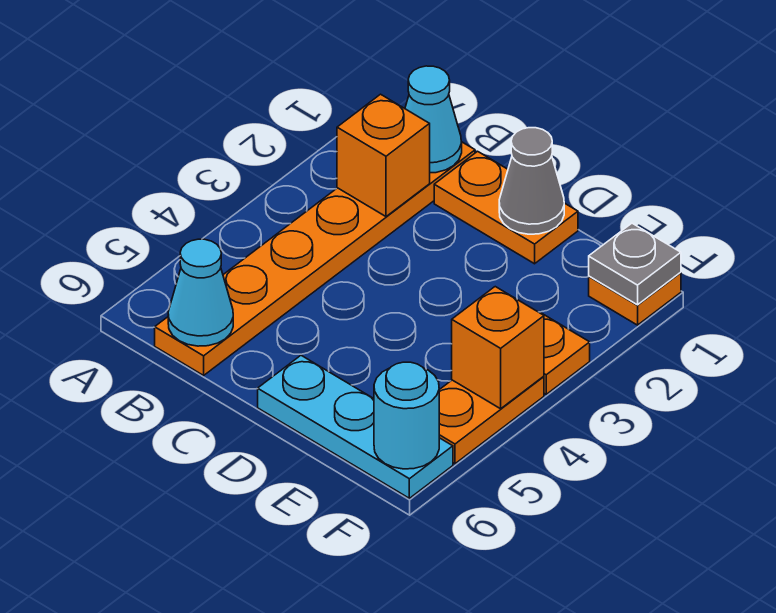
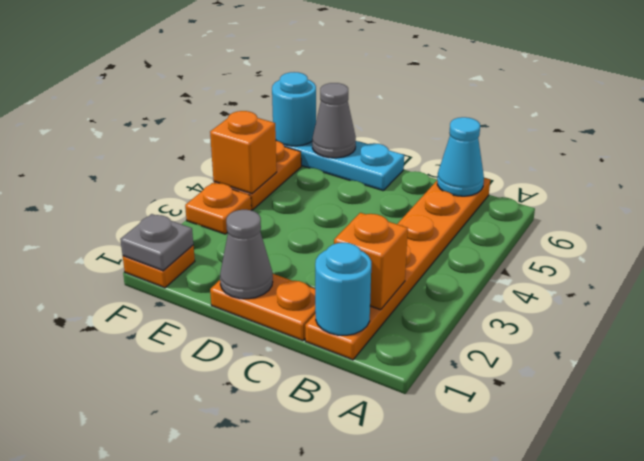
cyan cone B1 level 2 -> cyan round brick B1 level 2
none -> grey cone E6 level 2

